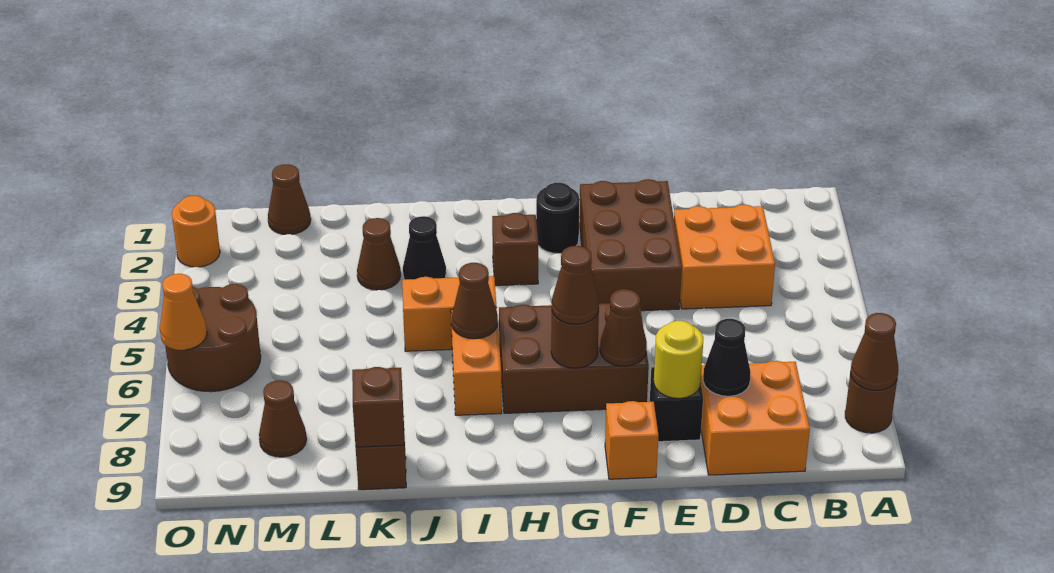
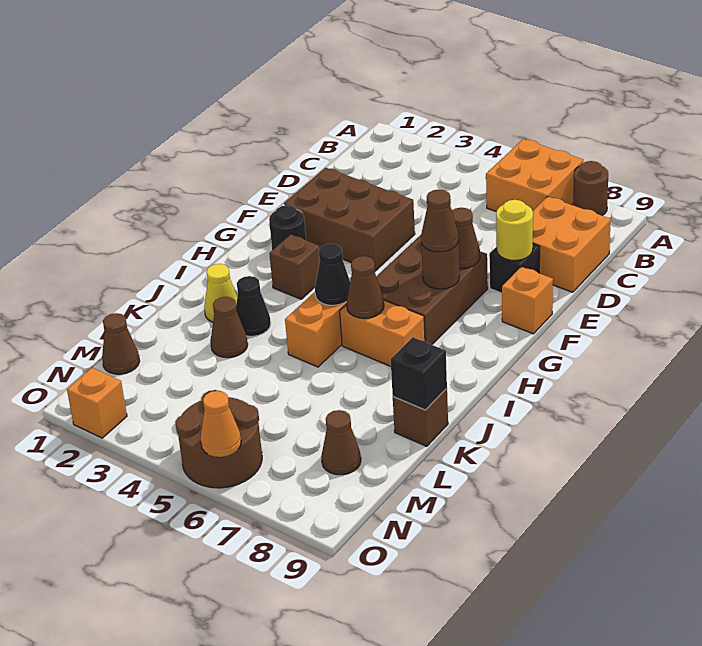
brown cone A8 level 2 -> none
orange brick C3:D4 level 1 -> orange brick A6:B7 level 1
black cone D8 level 2 -> black cone I5 level 2
none -> yellow cone J2 level 1
brown brick K9 level 2 -> black brick K9 level 2
orange round brick O2 level 1 -> orange brick O2 level 1

